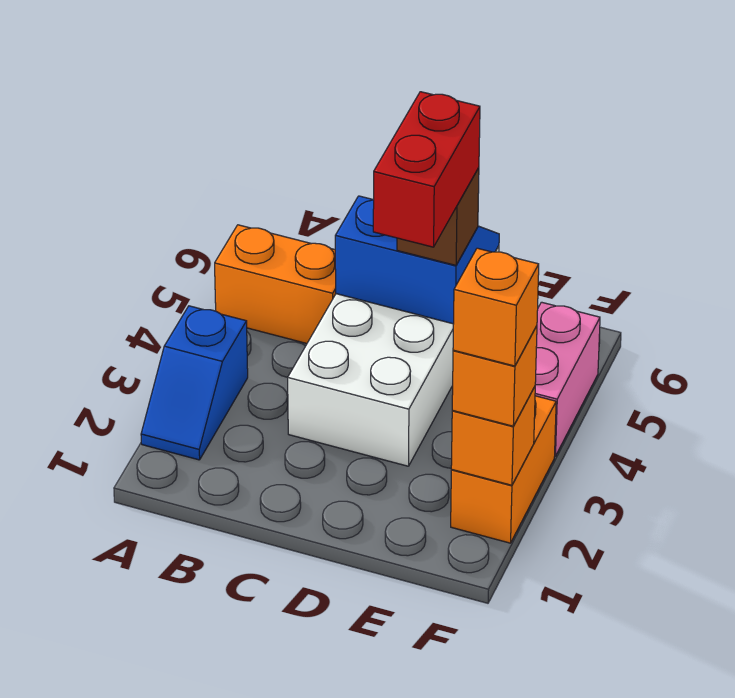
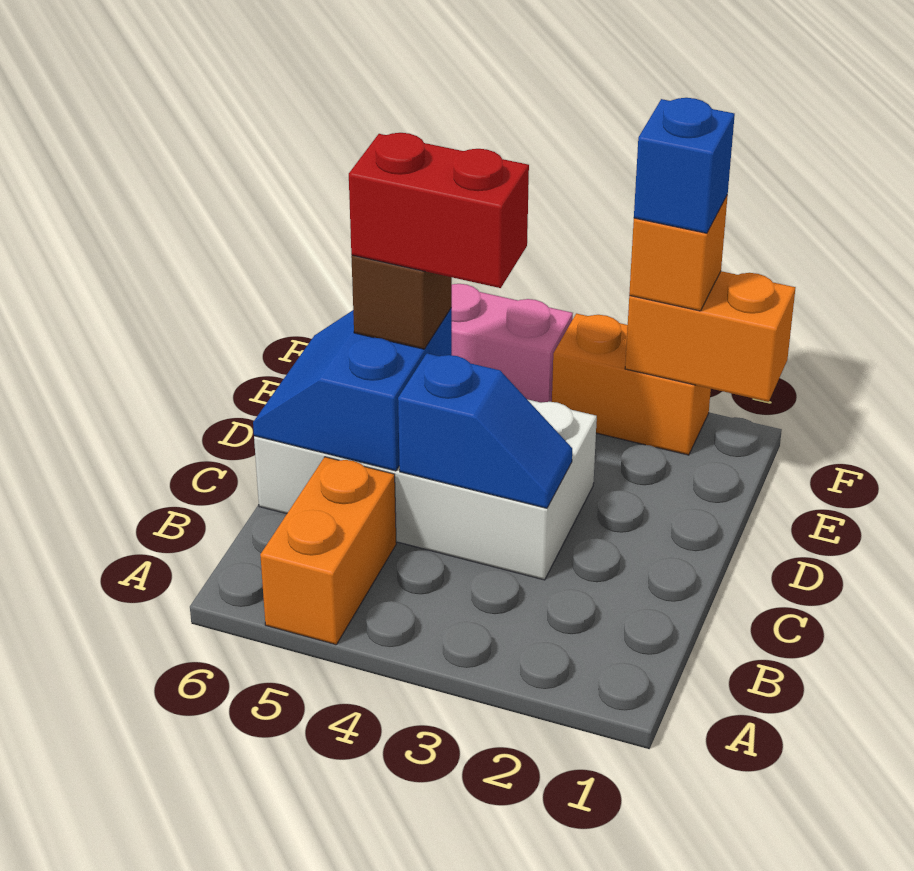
blue slope A2:A3 level 1 top 3 -> blue slope C3:C4 level 2 top 4
orange brick F2 level 2 -> orange brick F1:F2 level 2
orange brick F2 level 4 -> blue brick F2 level 4

